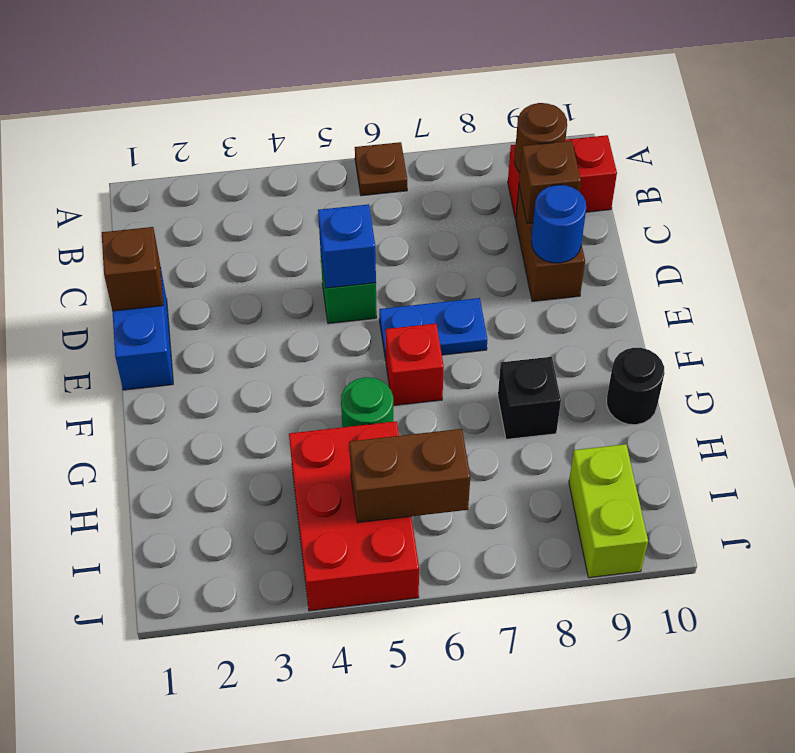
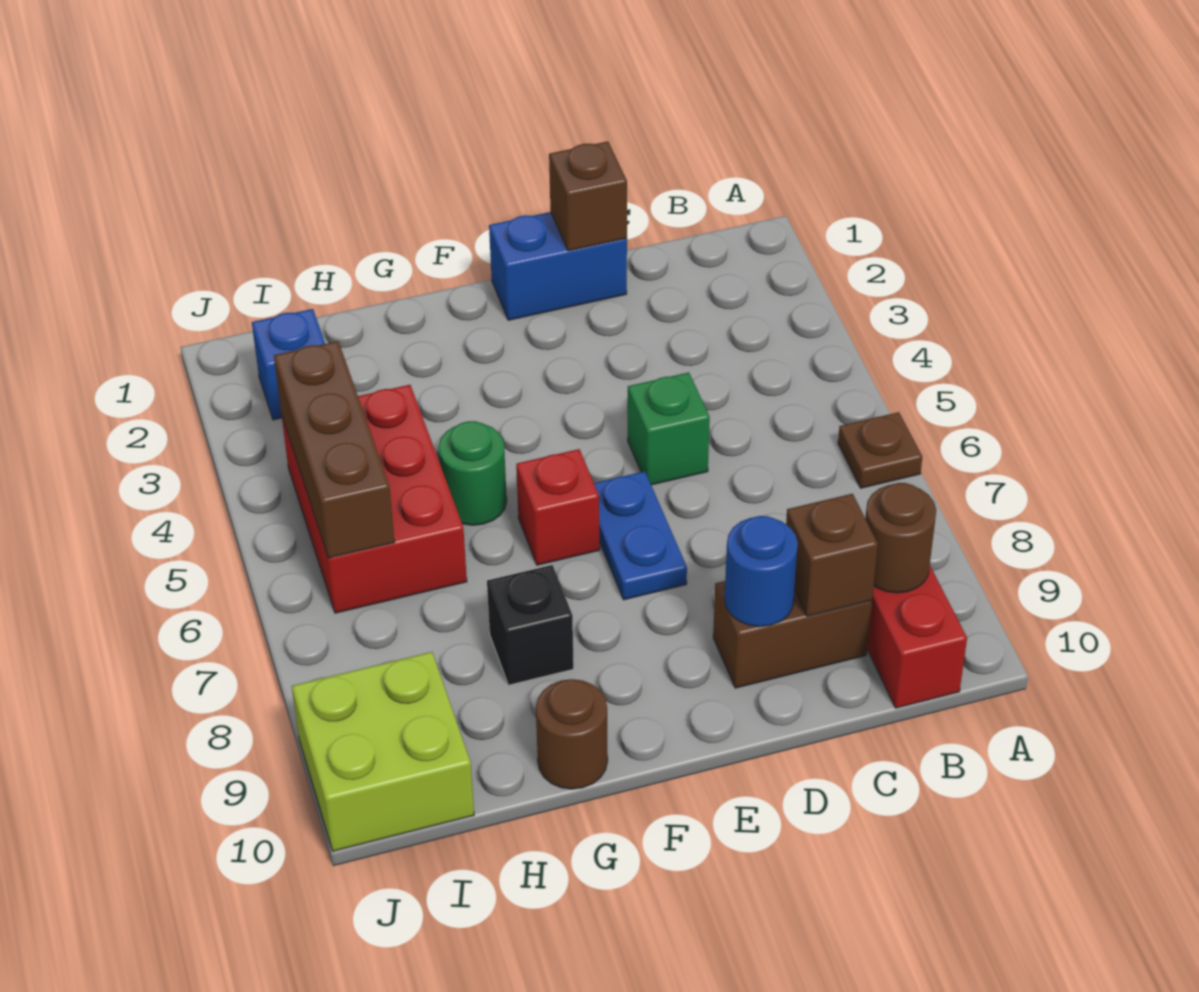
blue brick D5 level 2 -> blue brick I2 level 1
black round brick G10 level 1 -> brown round brick G10 level 1
red brick H4:J5 level 1 -> red brick H4:I6 level 1
brown brick I5:I6 level 2 -> brown brick I4:I6 level 2
lime brick I9:J9 level 1 -> lime brick I9:J10 level 1

